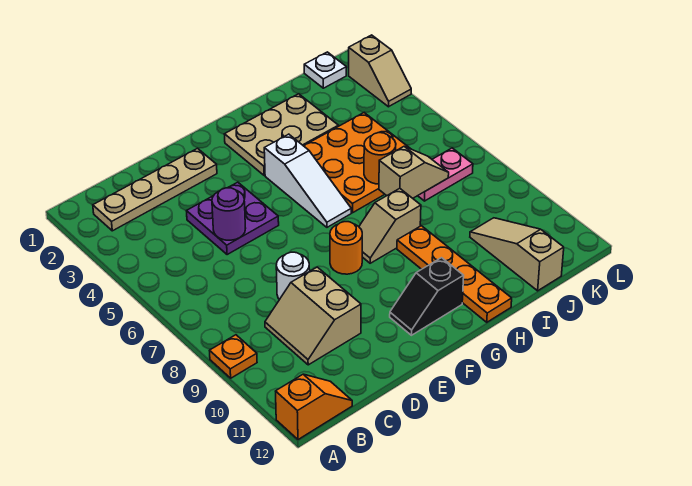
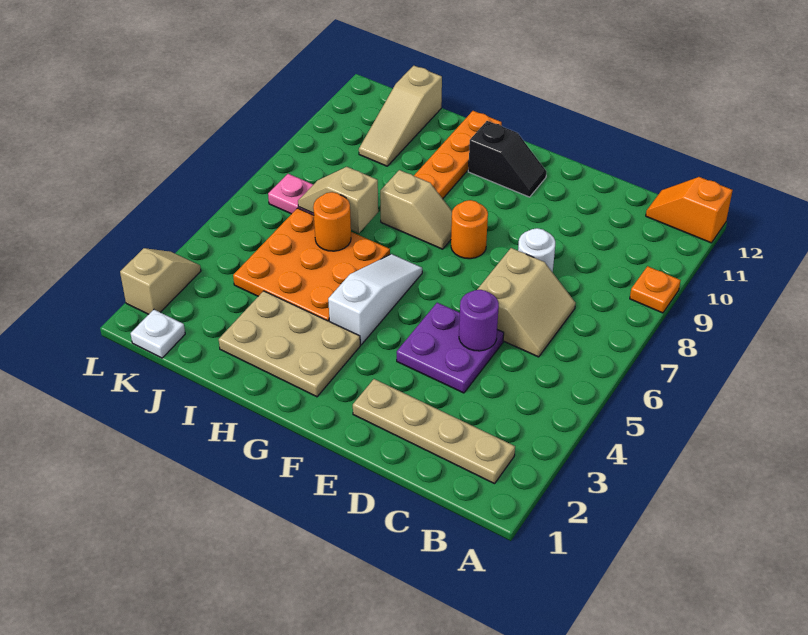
tan slope C9:D10 level 1 top D -> tan slope C6:D7 level 1 top D

